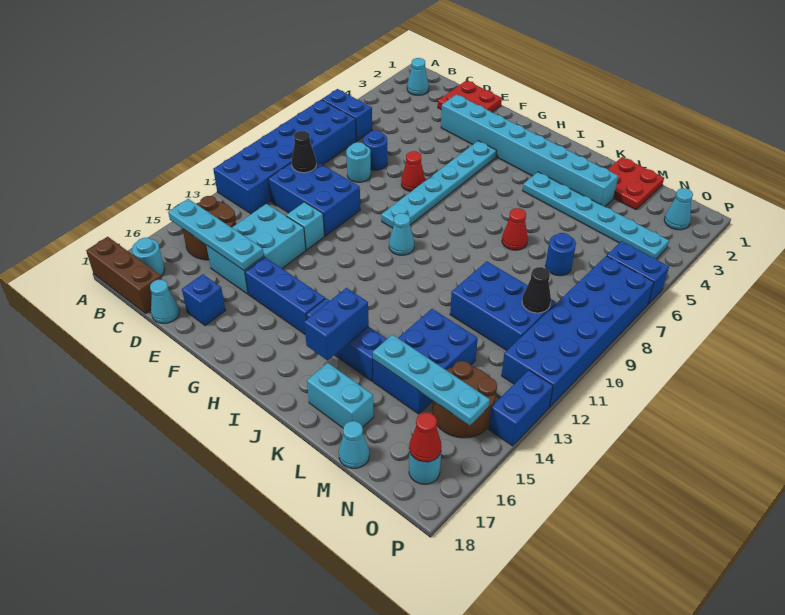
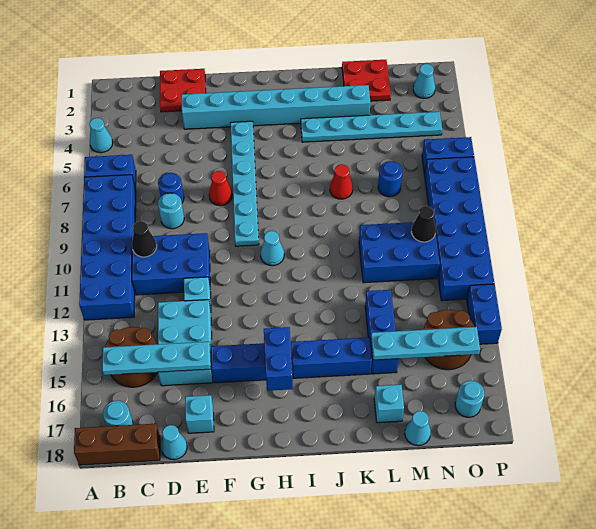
cyan cone B2 level 1 -> cyan cone A4 level 1
blue brick E17 level 1 -> cyan brick E17 level 1
blue brick J15:J16 level 2 -> blue brick H15:H16 level 2
cyan brick K17:L17 level 1 -> cyan brick L17 level 1
blue brick L13:M15 level 1 -> blue brick L13:L15 level 1
red cone O17 level 2 -> none

